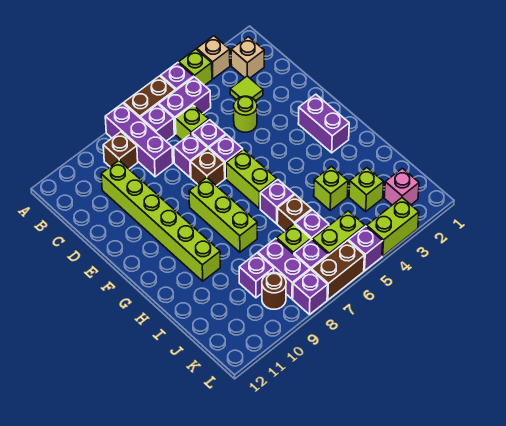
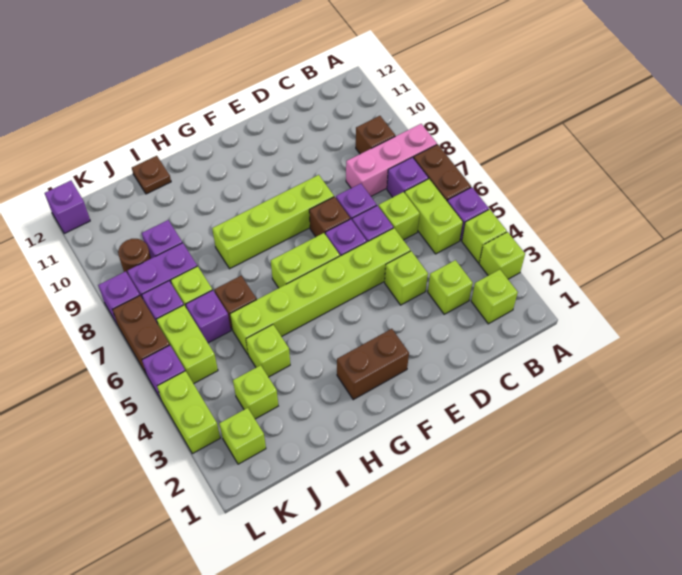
tan brick A3 level 1 -> lime brick A3 level 1
purple brick A8:C8 level 1 -> pink brick A8:C8 level 1
tan brick B2 level 1 -> lime brick B2 level 1
purple brick B5:B6 level 1 -> lime brick B5:B6 level 1
lime tile C3 level 1 -> lime brick C3 level 1
lime brick C10:H10 level 1 -> lime brick D5:I5 level 1
lime round brick D4 level 1 -> lime brick D4 level 1
purple brick F2:G2 level 1 -> brown brick F2:G2 level 1
lime brick F8:H8 level 1 -> lime brick E8:H8 level 1
purple brick H6 level 1 -> purple brick L12 level 1
none -> brown plate I12 level 1
pink brick K2 level 1 -> lime brick K2 level 1

